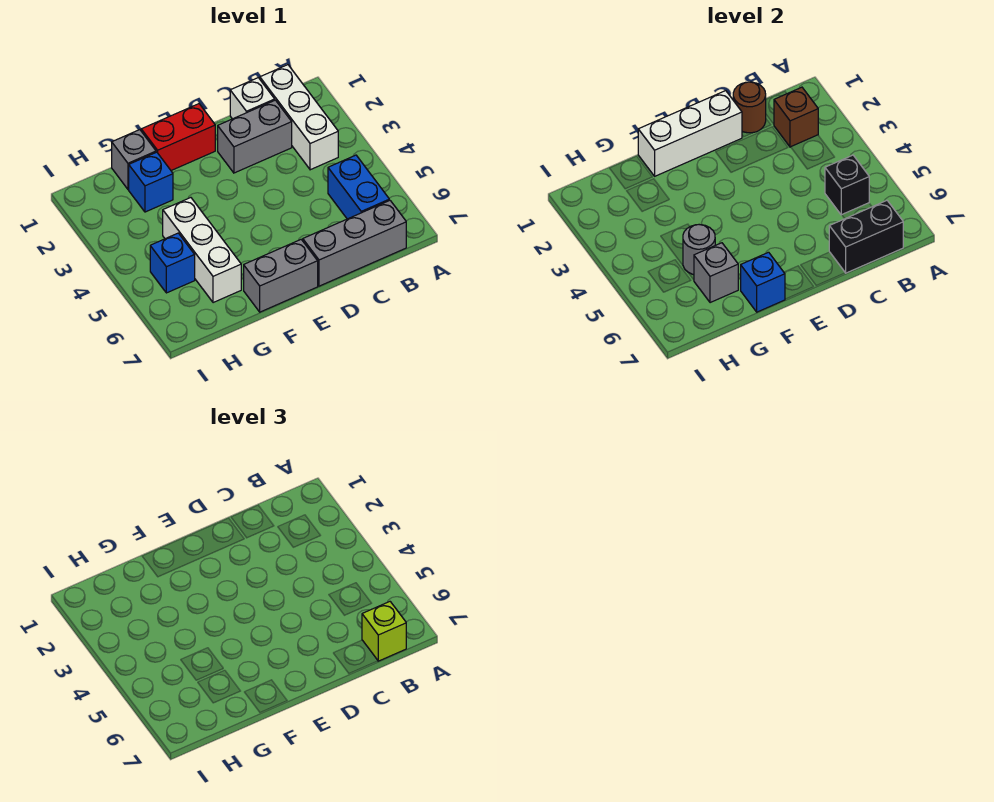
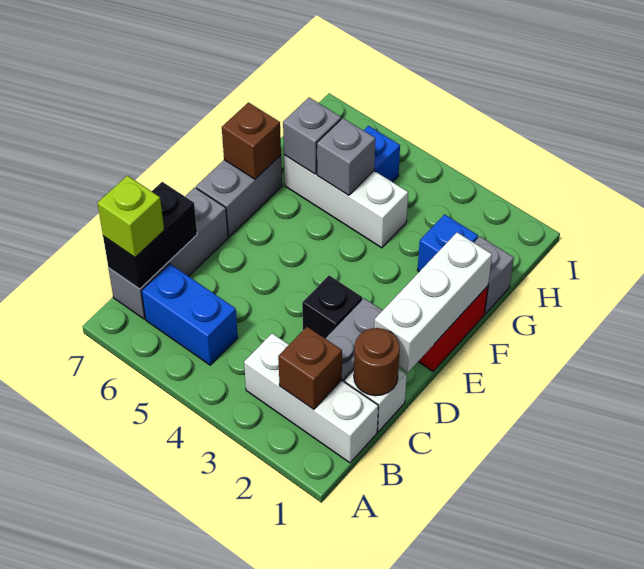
black brick B5 level 2 -> black brick D3 level 1
blue brick F7 level 2 -> brown brick F7 level 2
grey round brick G5 level 2 -> grey brick G5 level 2

